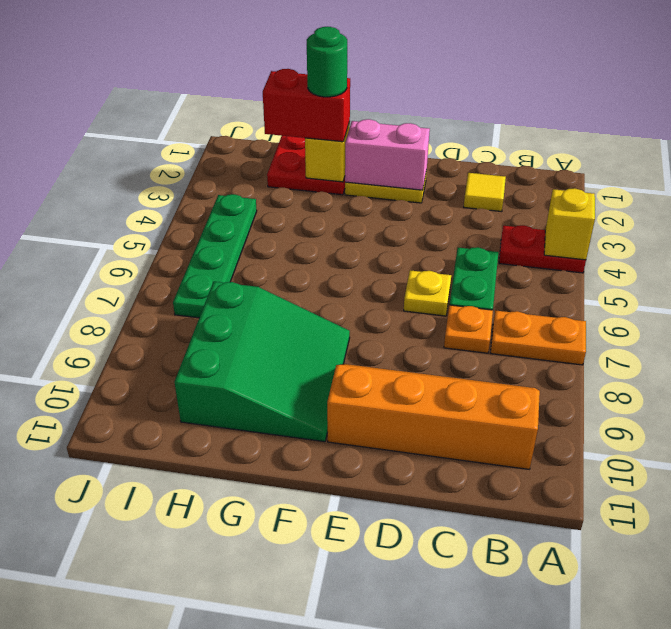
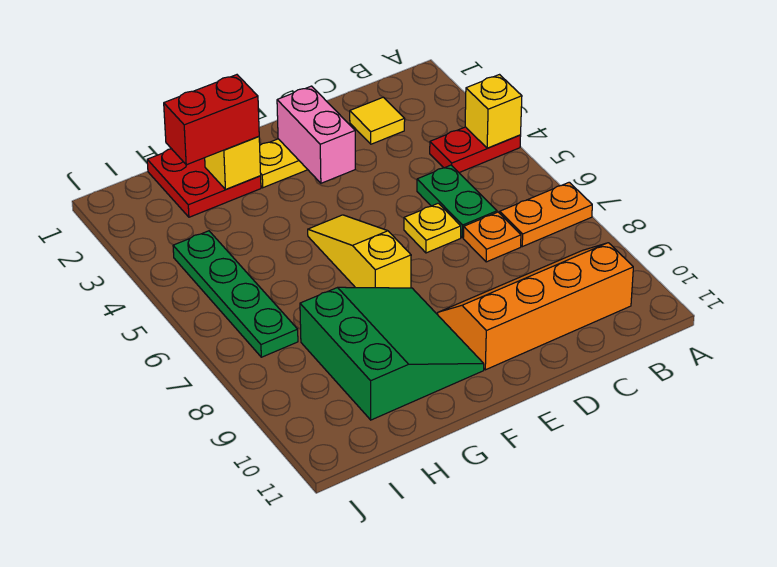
pink brick E2:F2 level 2 -> pink brick E2:E3 level 2
none -> yellow slope F5:F7 level 1 top 7
green round brick G2 level 4 -> none

